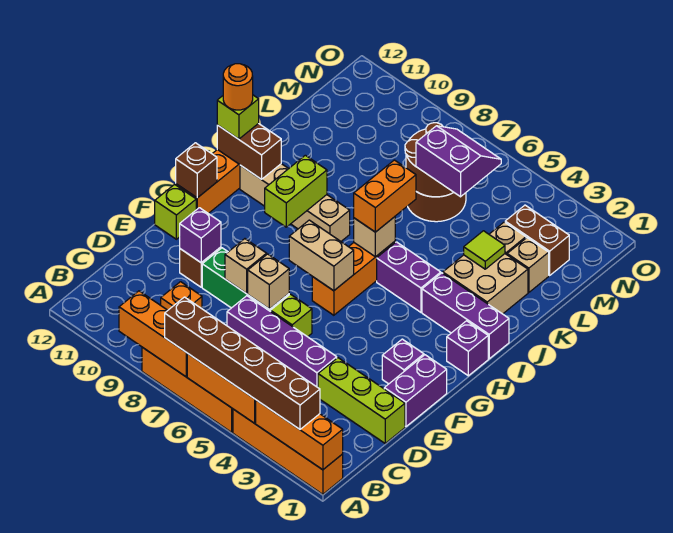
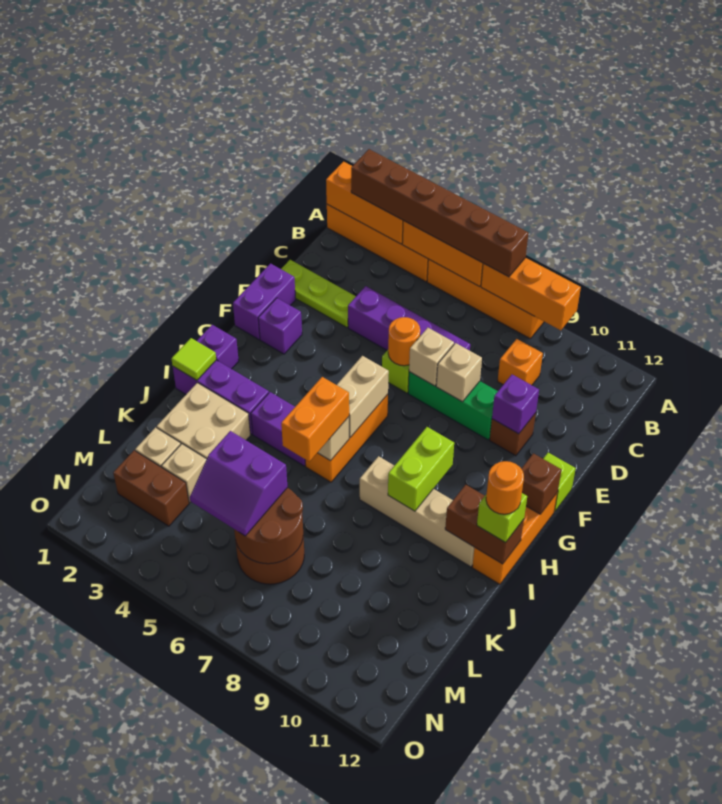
lime brick D1:D3 level 1 -> lime plate D1:D3 level 1
none -> orange round brick E6 level 2
tan brick G6:G7 level 2 -> tan brick G6:H6 level 2
lime tile K3 level 2 -> lime tile I1 level 2

